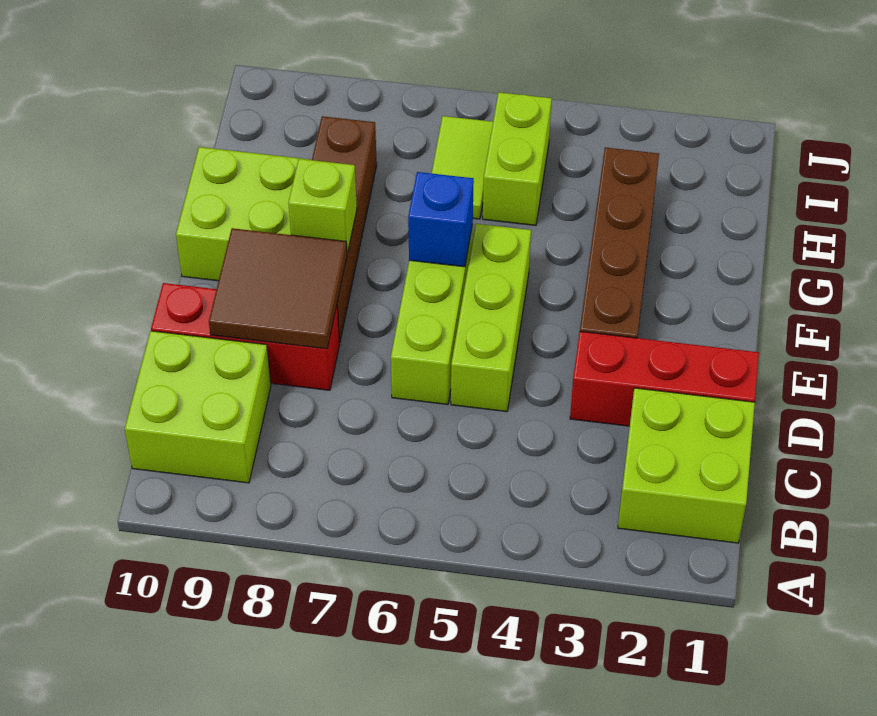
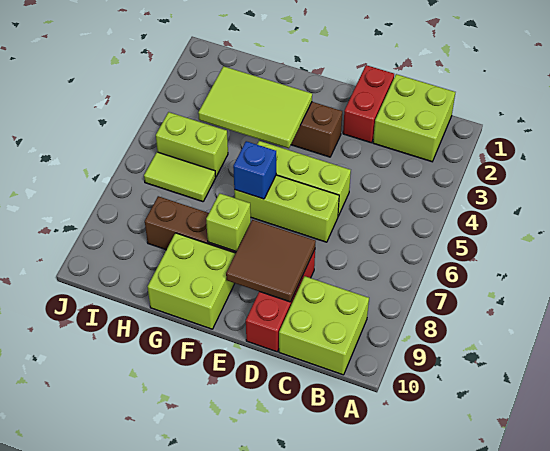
red brick D1:D3 level 1 -> red brick D1:D2 level 1
none -> lime tile F3:H4 level 2

